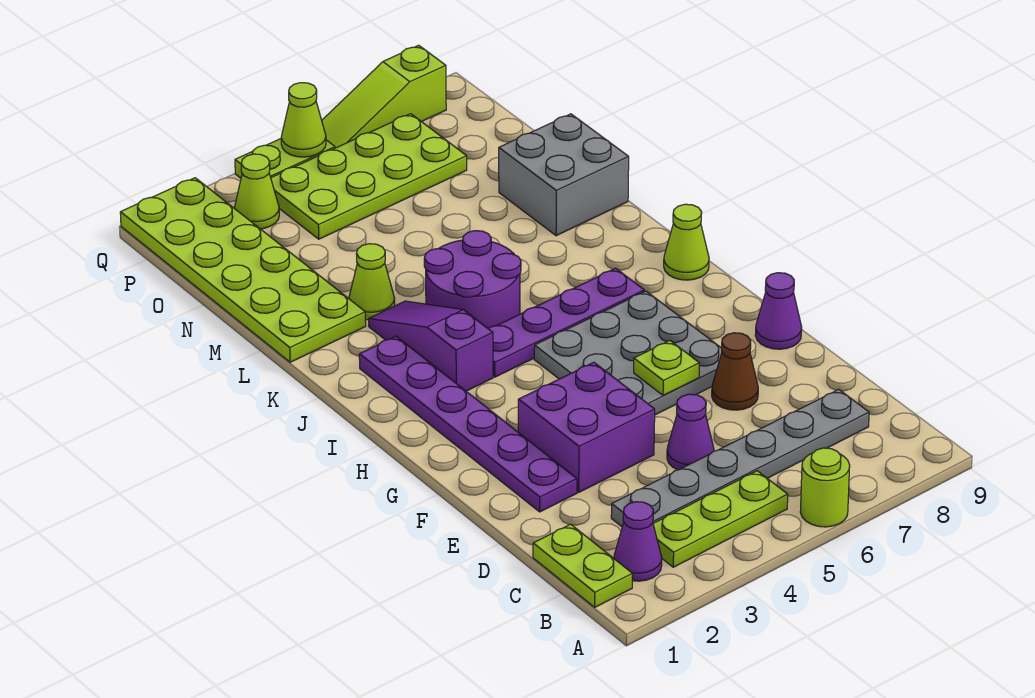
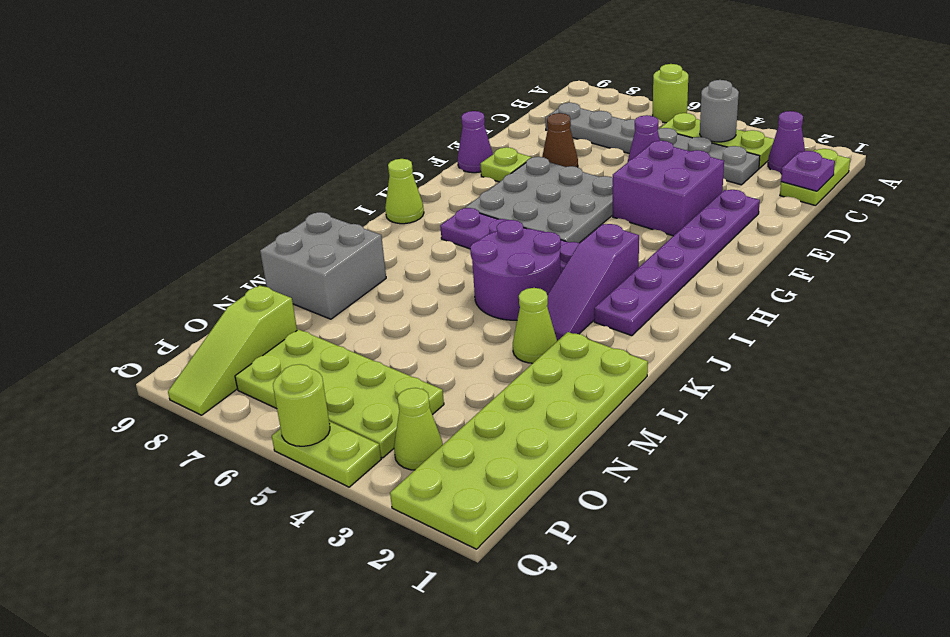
none -> grey round brick B4 level 2
none -> purple plate C1 level 2
lime plate F6 level 2 -> lime plate F8 level 1
lime cone Q5 level 2 -> lime round brick Q5 level 2
lime slope Q6:Q8 level 1 top 8 -> lime slope O8:Q8 level 1 top O

